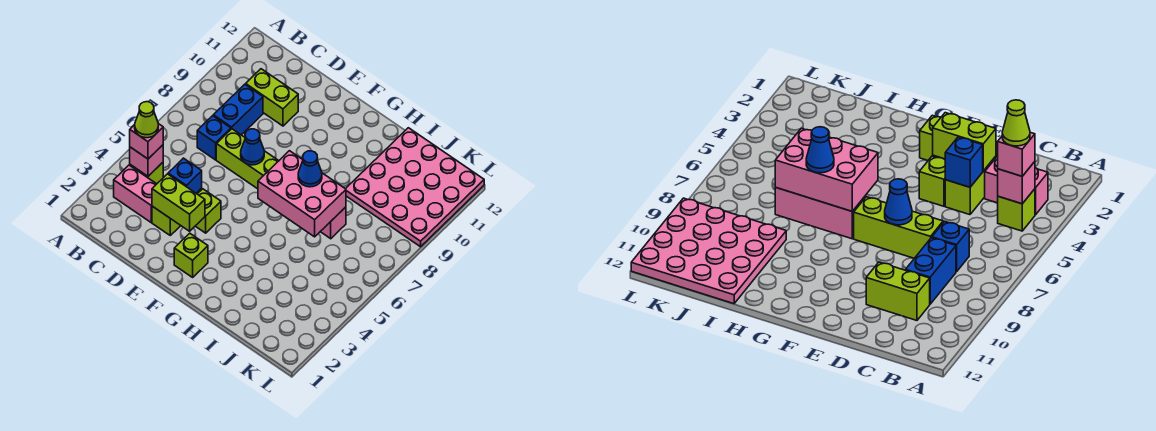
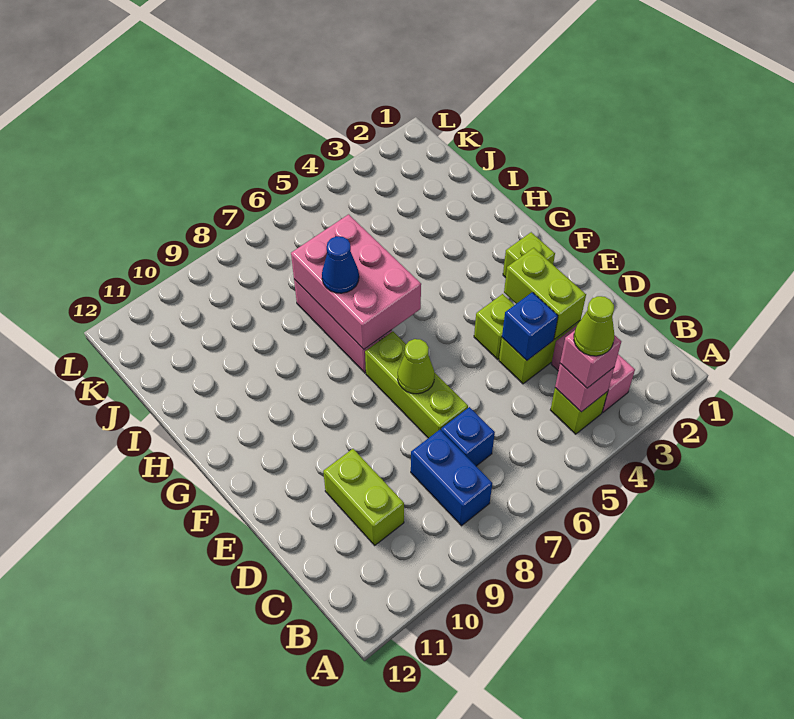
blue brick C8:C9 level 1 -> blue brick B8:C8 level 1
blue cone E7 level 2 -> lime cone E7 level 2
pink plate I9:L12 level 1 -> none

